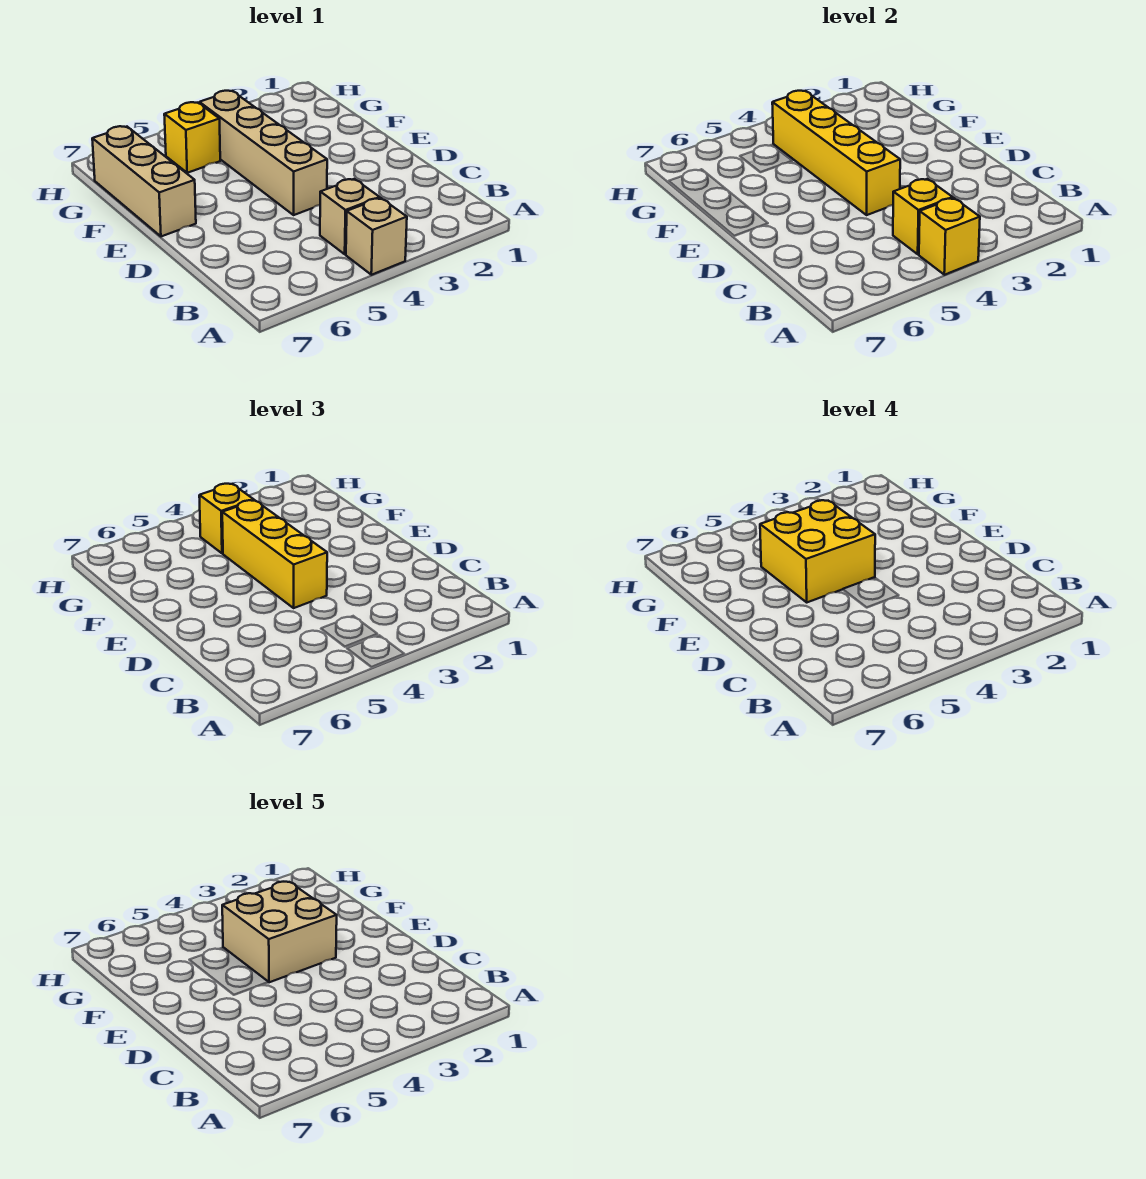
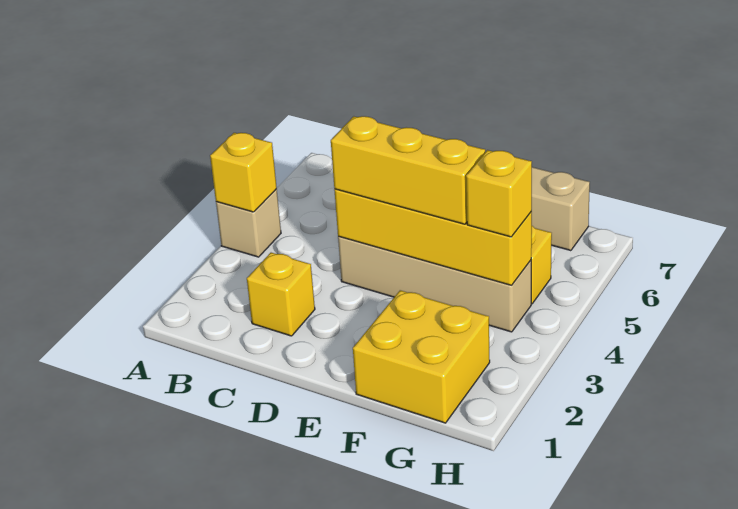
tan brick B4 level 1 -> none
yellow brick B4 level 2 -> yellow brick C2 level 1
tan brick E3:F4 level 5 -> none
yellow brick E4:F5 level 4 -> yellow brick F1:G2 level 1

